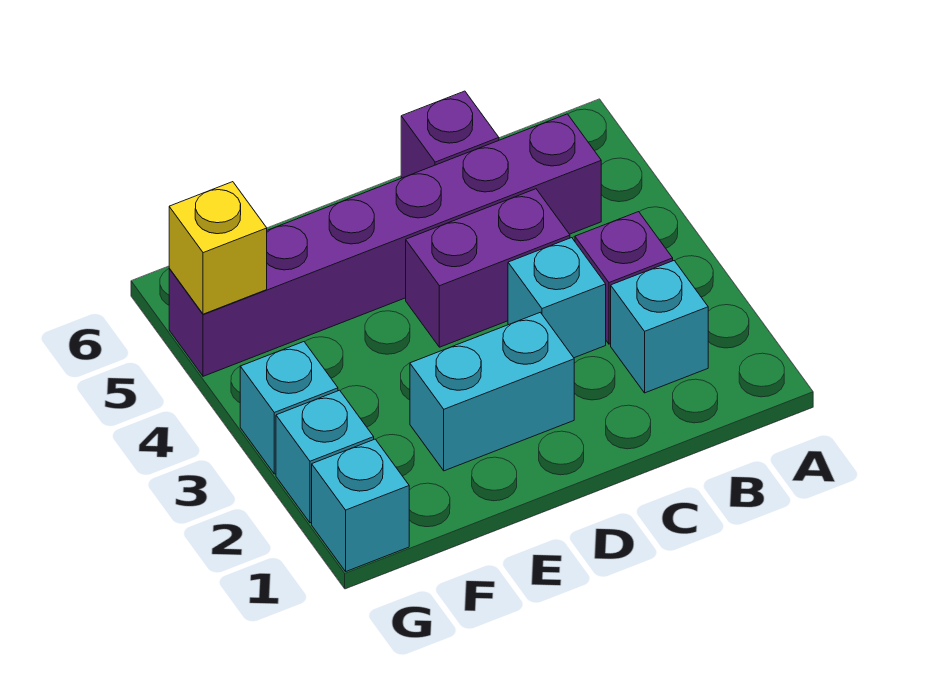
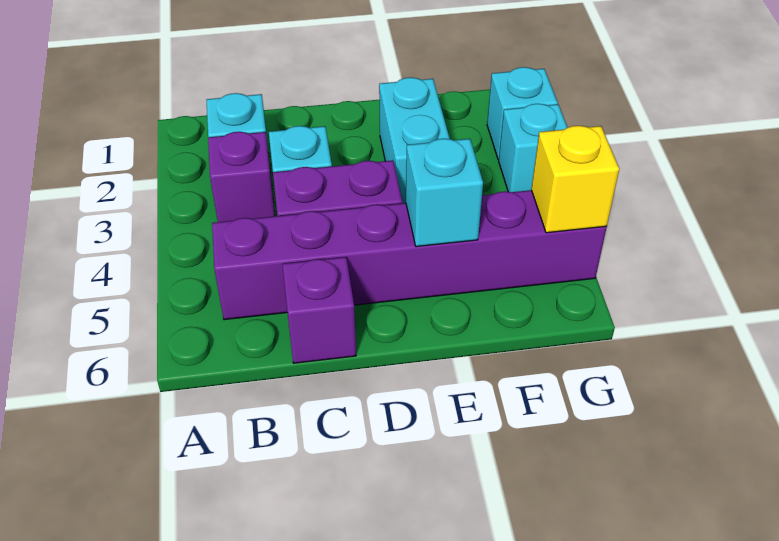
cyan brick D2:E2 level 1 -> cyan brick E2:E3 level 1
cyan brick G1 level 1 -> cyan brick E5 level 2

